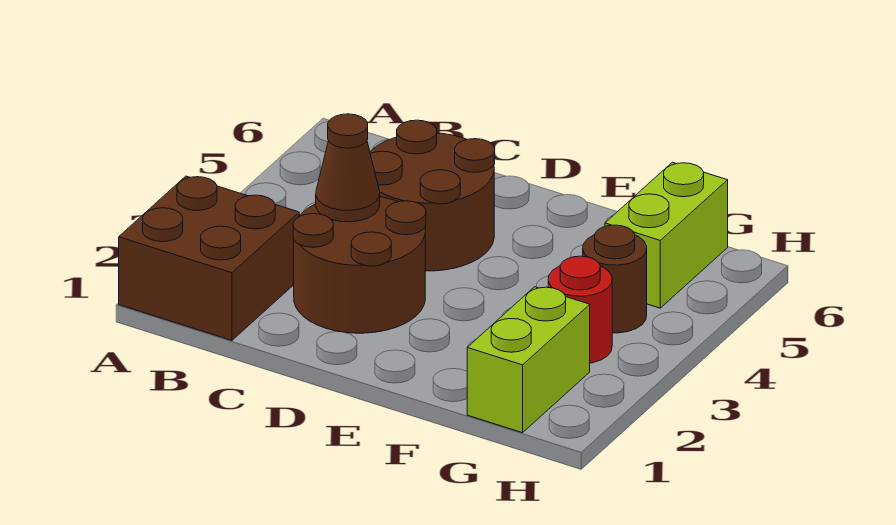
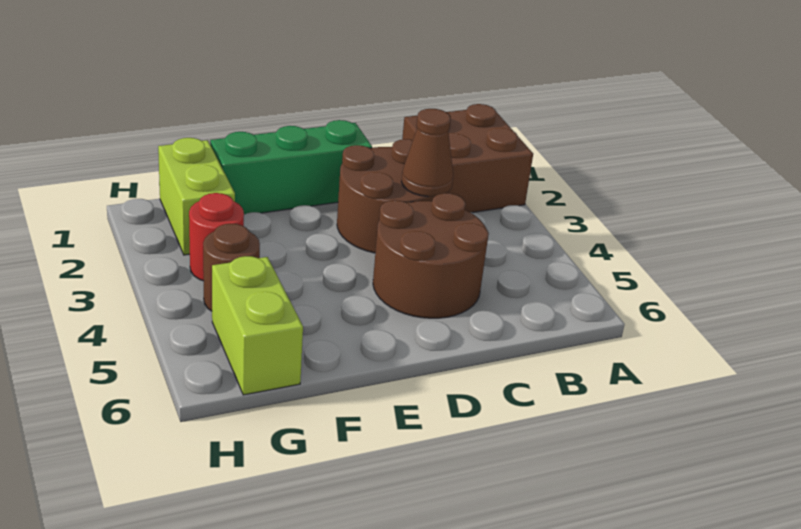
none -> green brick D1:F1 level 1

